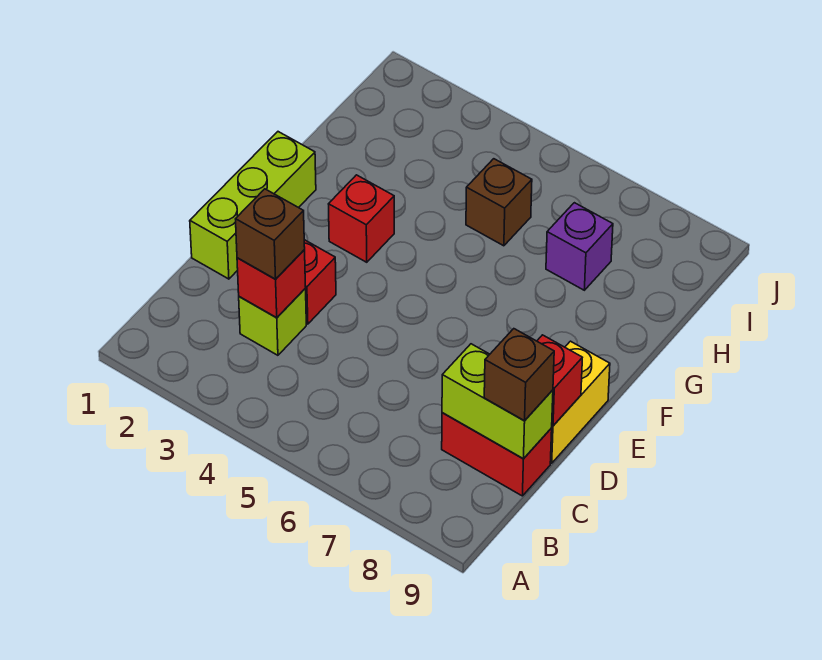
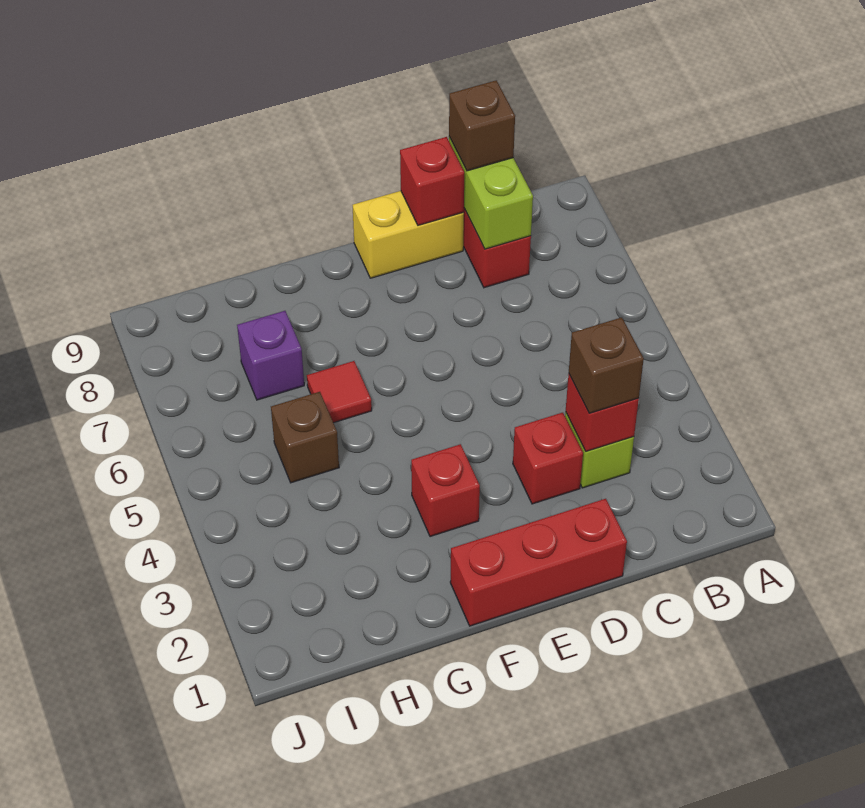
lime brick D1:F1 level 1 -> red brick D1:F1 level 1
none -> red tile G6 level 1

